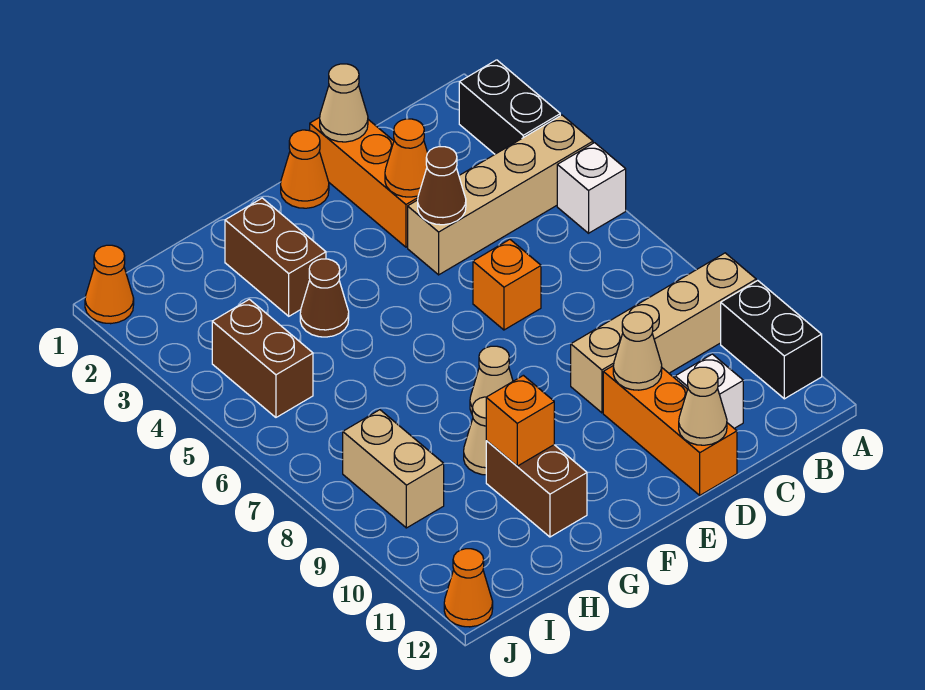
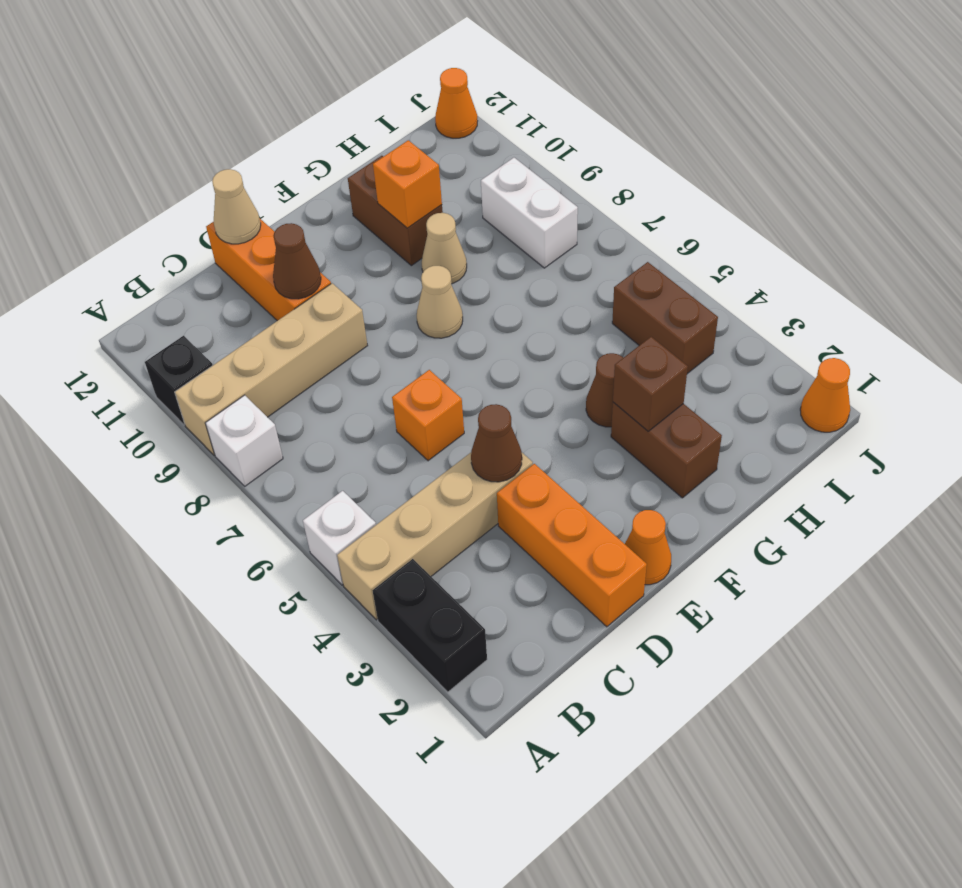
black brick A10:A11 level 1 -> black brick A10 level 1
white brick C11 level 1 -> white brick A8 level 1
tan cone D1 level 2 -> none
orange cone D3 level 2 -> none
tan cone D10 level 2 -> brown cone D10 level 2
none -> brown brick G3 level 2
tan brick I8:I9 level 1 -> white brick I8:I9 level 1

